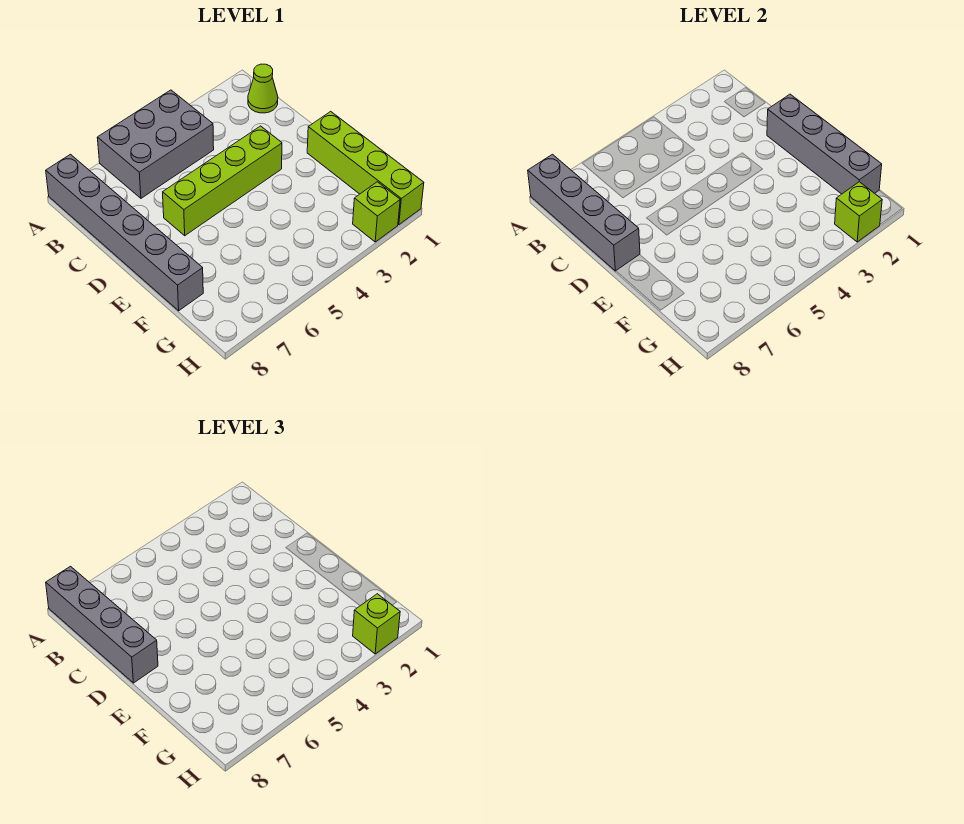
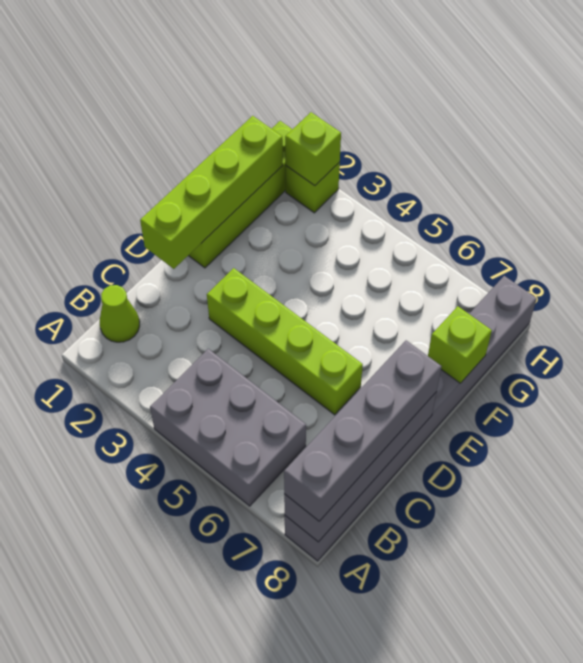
grey brick A8:F8 level 1 -> grey brick A8:H8 level 1
grey brick D1:G1 level 2 -> lime brick D1:G1 level 2
lime brick H2 level 3 -> lime brick F8 level 2

